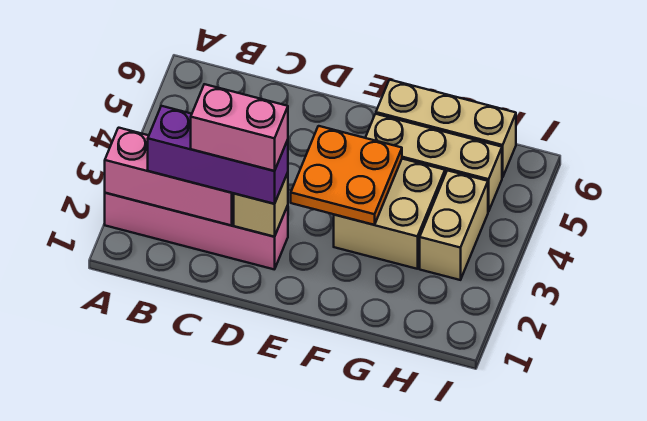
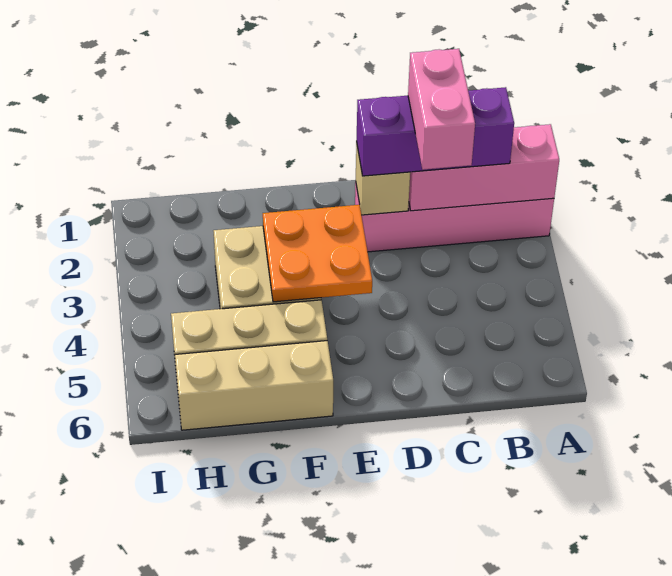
pink brick C2:D2 level 4 -> pink brick C2:C3 level 4
tan brick H3:H4 level 1 -> none

